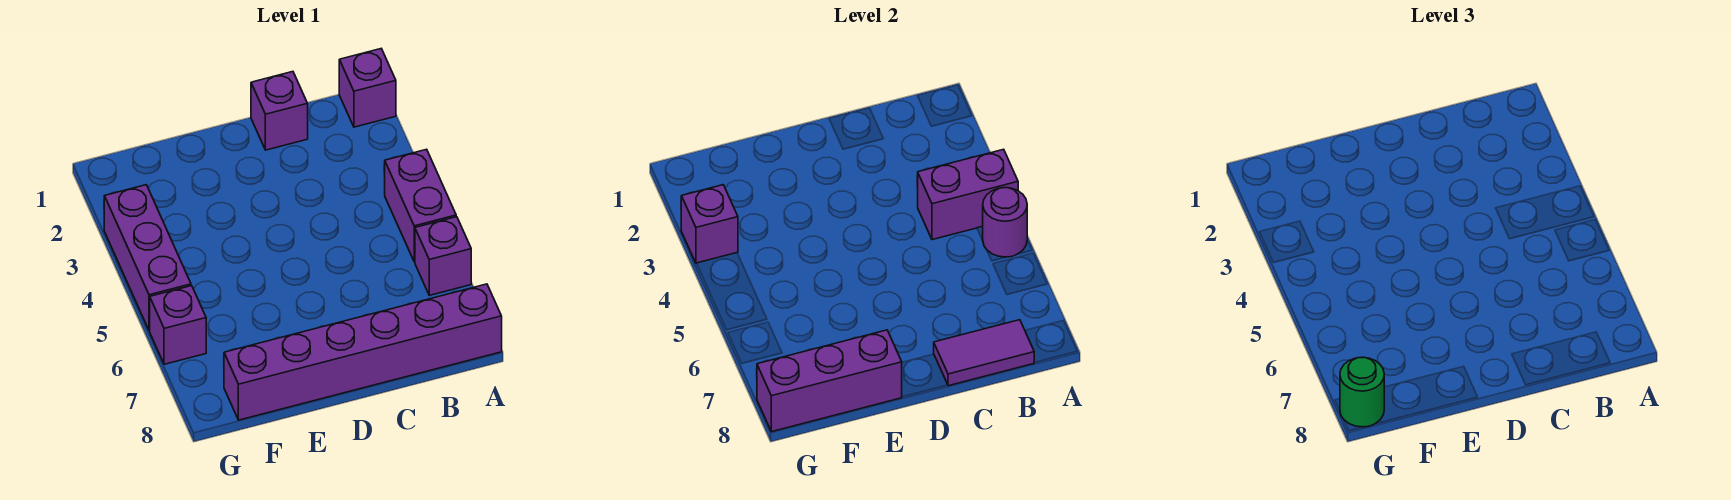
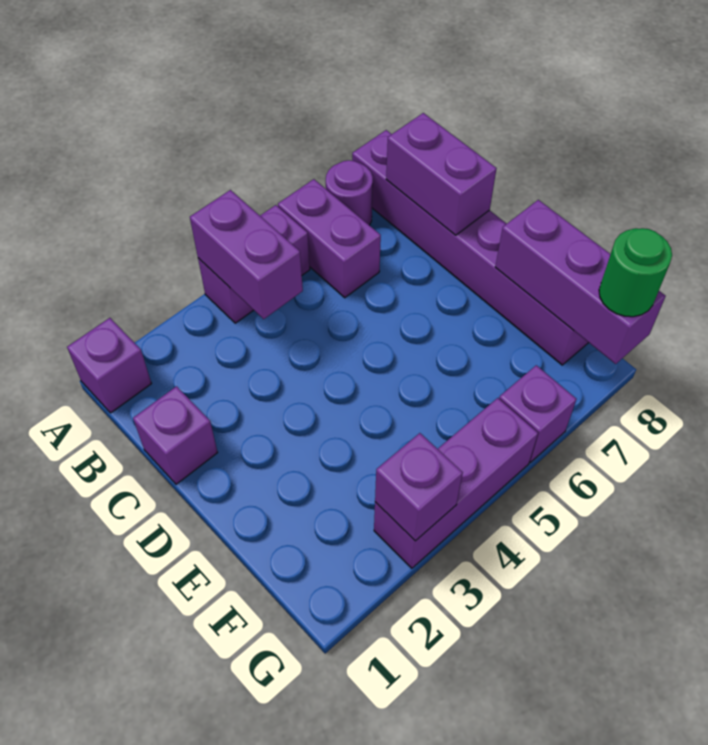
purple round brick A5 level 2 -> purple round brick A7 level 1
purple brick A6 level 1 -> purple brick A6:B6 level 1
purple tile B8:C8 level 2 -> purple brick B8:C8 level 2

